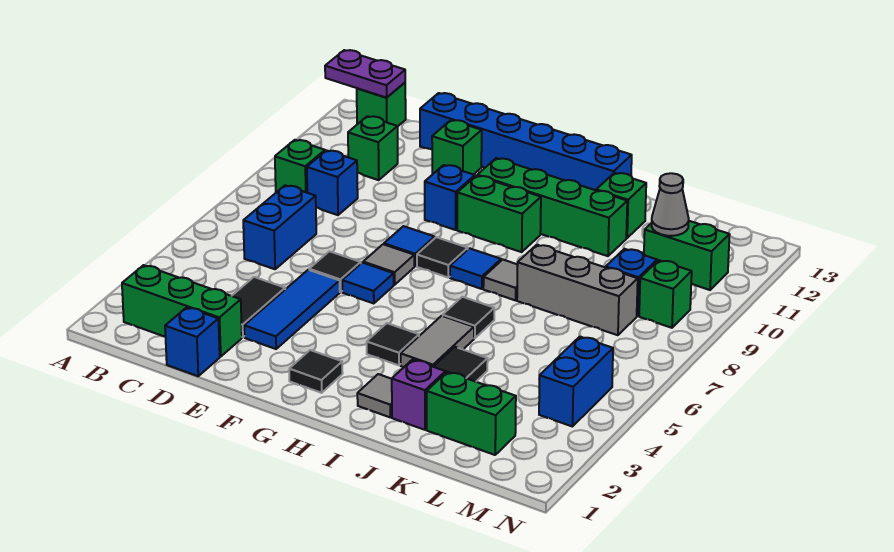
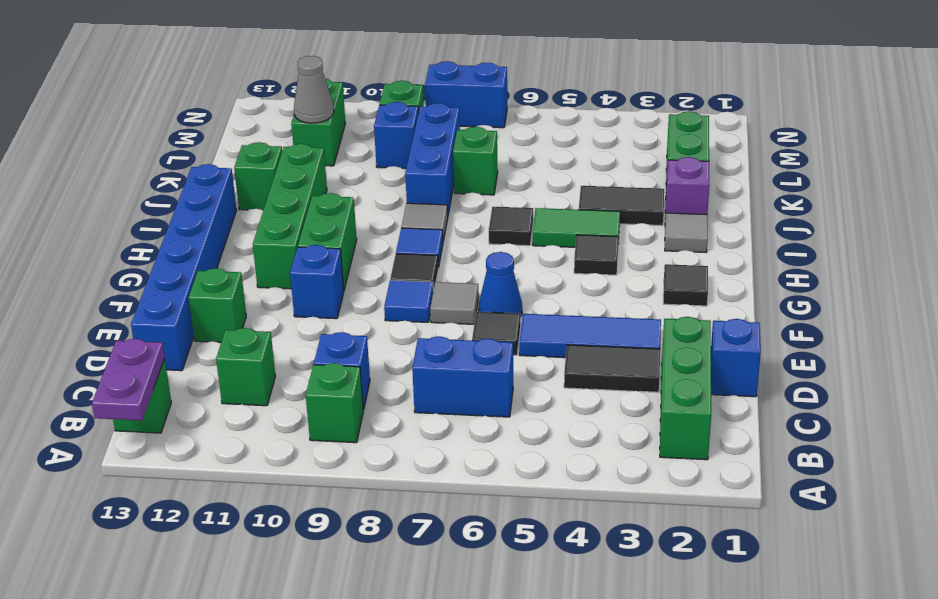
blue tile F6 level 1 -> blue cone F6 level 1
grey tile I4:I5 level 1 -> green tile I4:I5 level 1
grey brick J8:L8 level 1 -> blue brick J8:L8 level 1
none -> green brick K7 level 1
blue brick M4:M5 level 1 -> blue brick N7:N8 level 1

